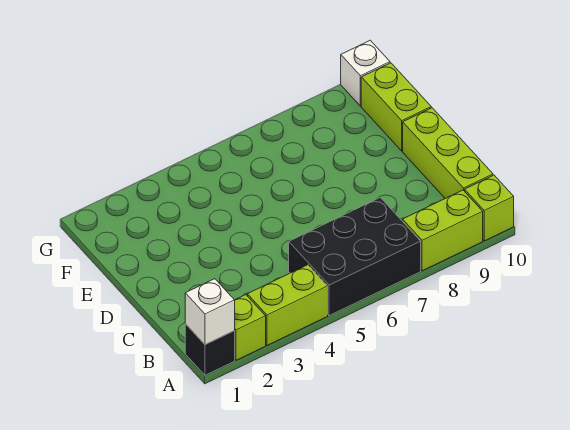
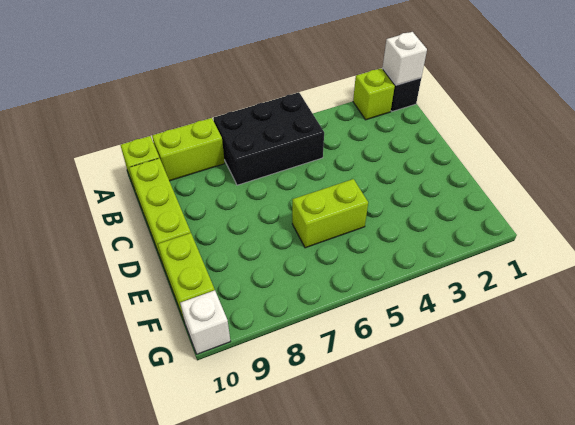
lime brick A3:A4 level 1 -> lime brick E5:E6 level 1

